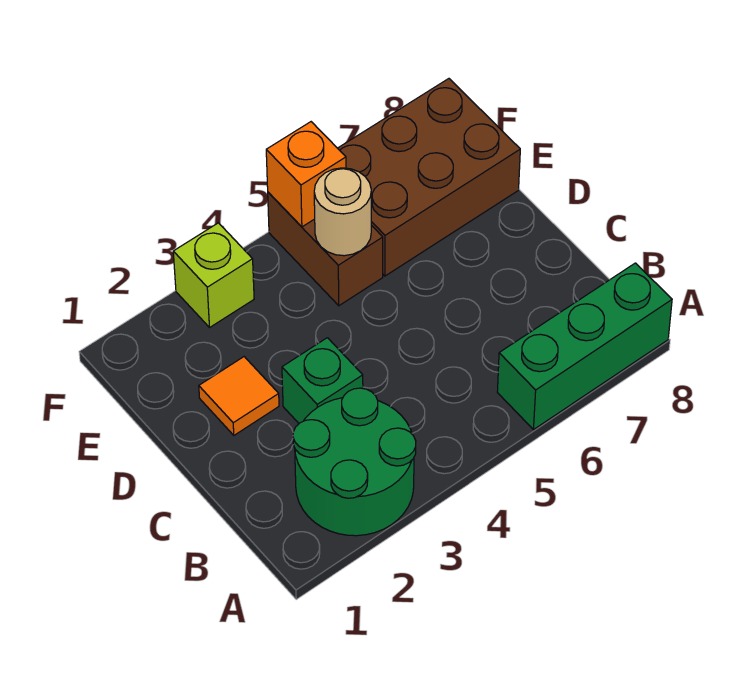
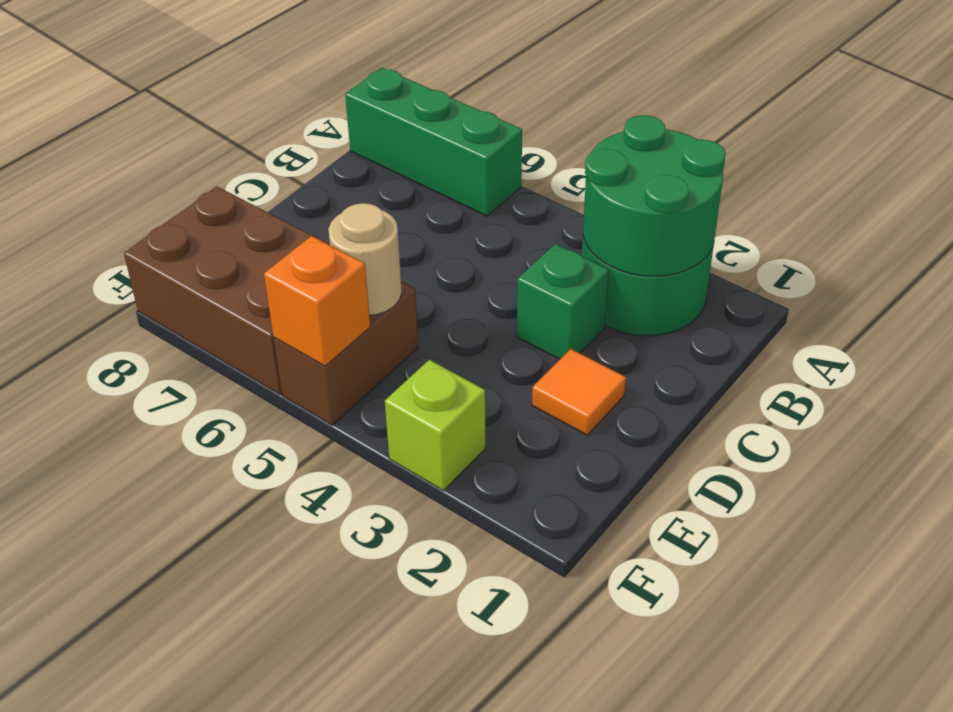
none -> green round brick A2:B3 level 2

